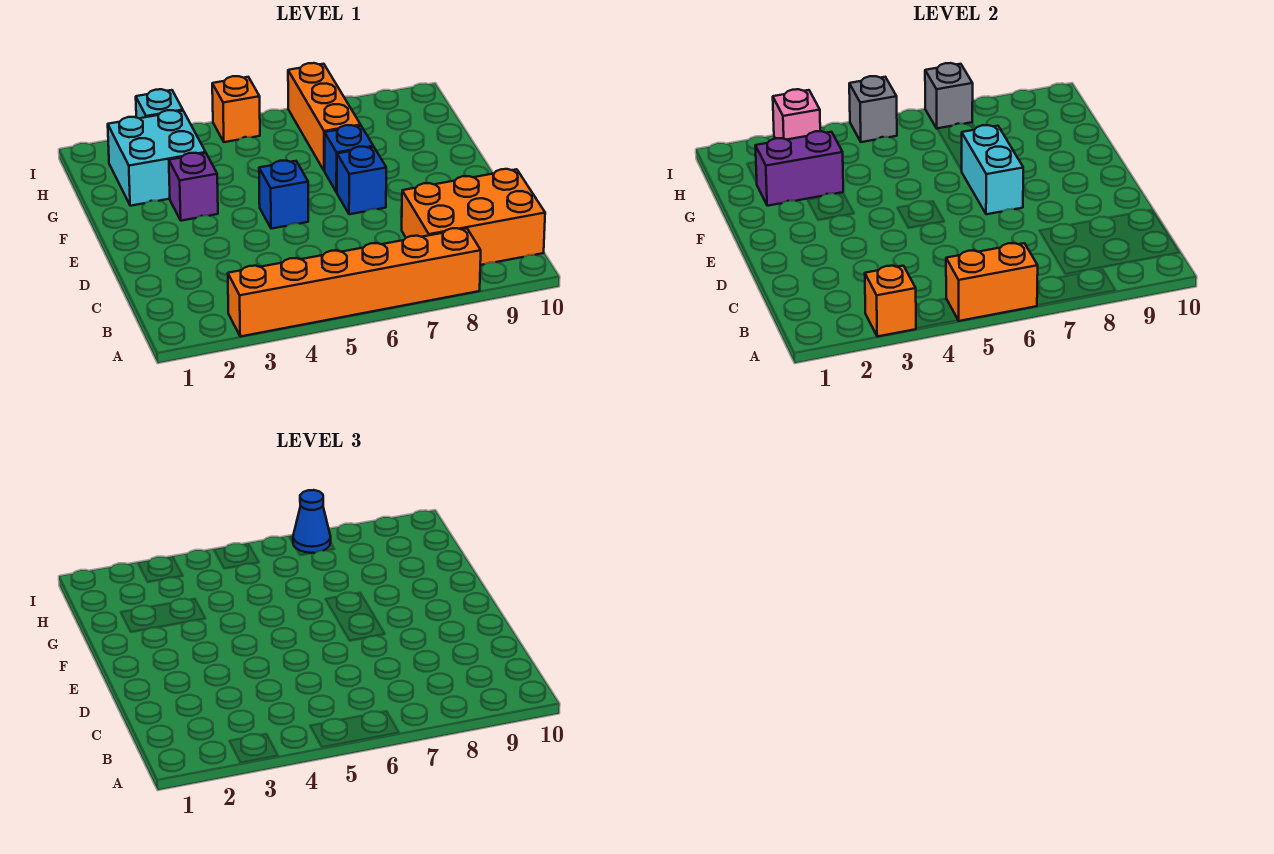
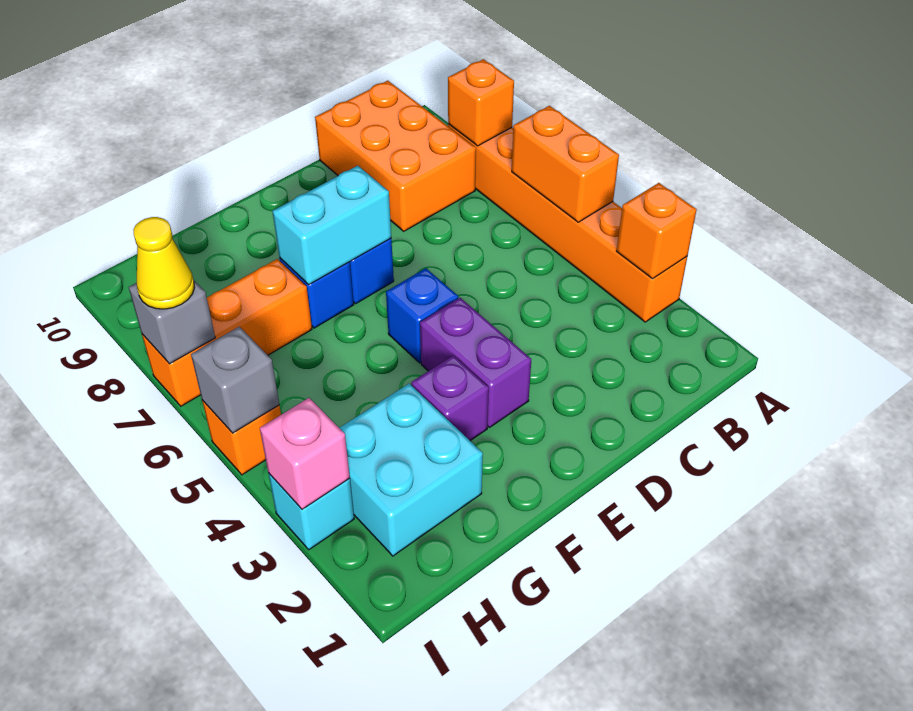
none -> orange brick A8 level 2
purple brick G2:G3 level 2 -> purple brick E3:E4 level 1
blue cone I7 level 3 -> yellow cone I7 level 3

